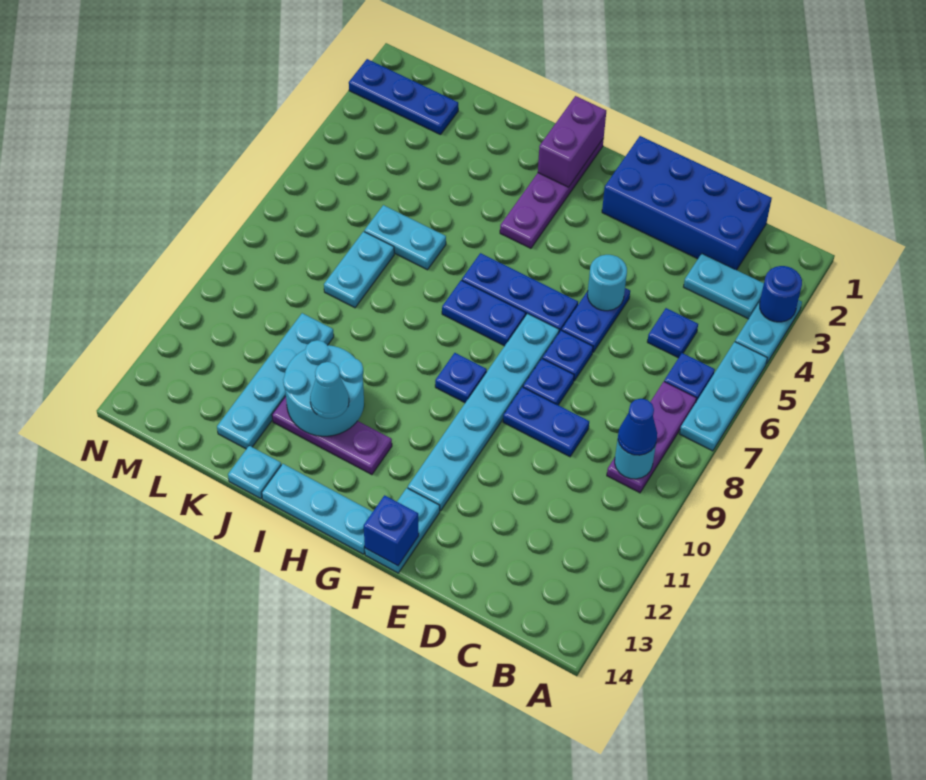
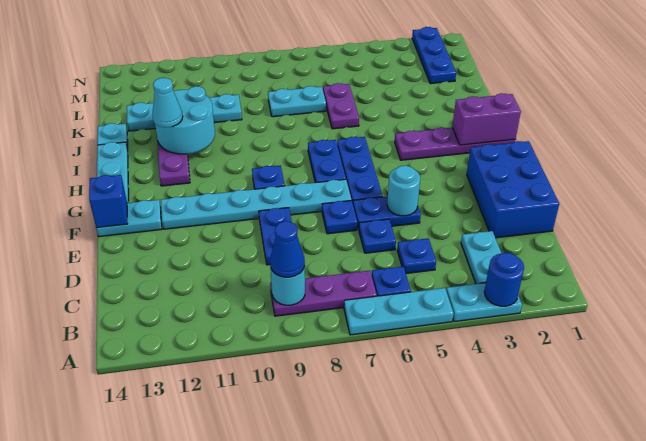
blue brick C1:F2 level 1 -> blue brick D1:F2 level 1
blue plate E8 level 1 -> blue plate D6 level 1
cyan plate J6:K6 level 1 -> purple plate J6:K6 level 1

